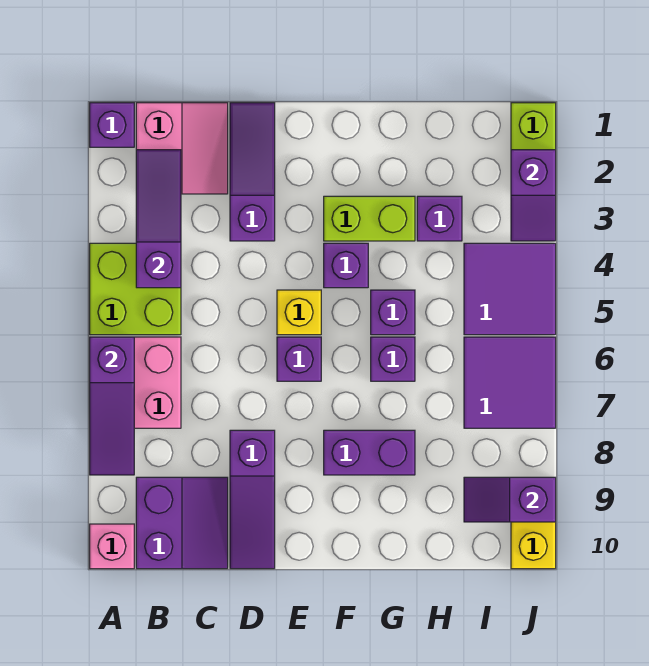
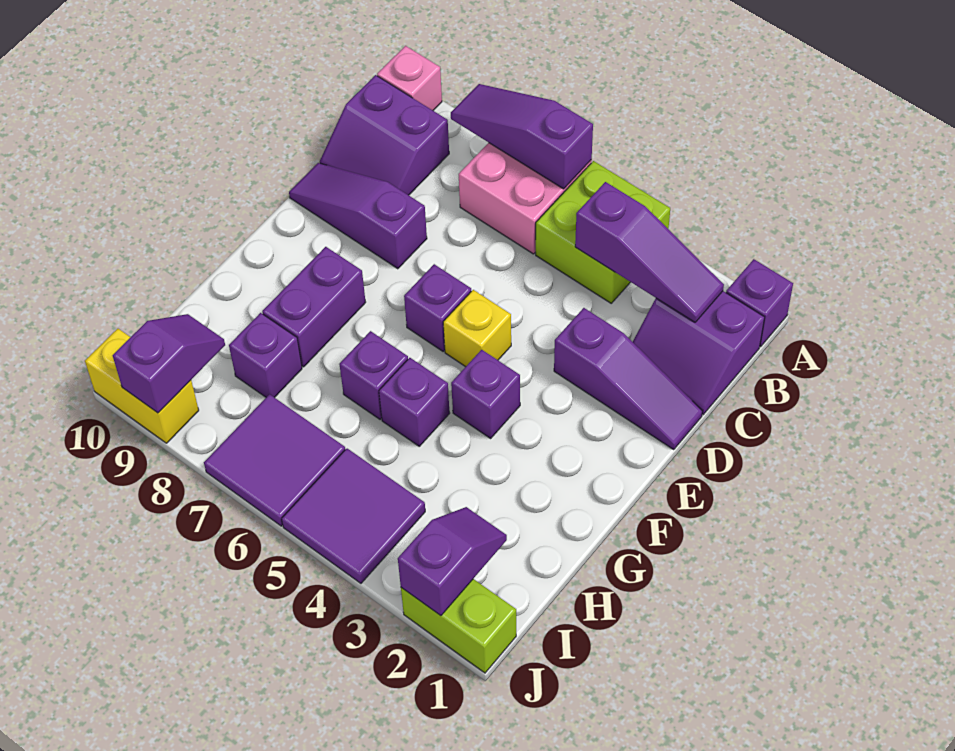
pink slope B1:C2 level 1 top B -> purple slope B1:C2 level 1 top B
lime brick F3:G3 level 1 -> none
purple brick H3 level 1 -> purple brick H8 level 1
purple slope J2:J3 level 2 top 2 -> purple slope I2:J2 level 2 top J

